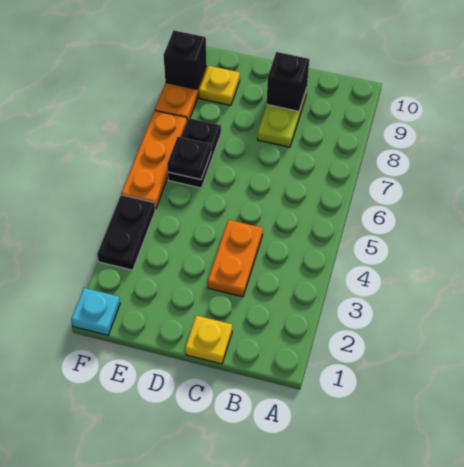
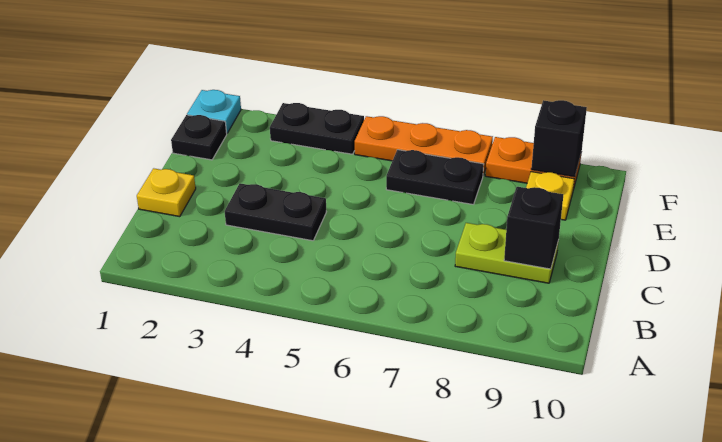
orange plate C3:C4 level 1 -> black plate C3:C4 level 1
black plate E6 level 2 -> black plate E1 level 1

